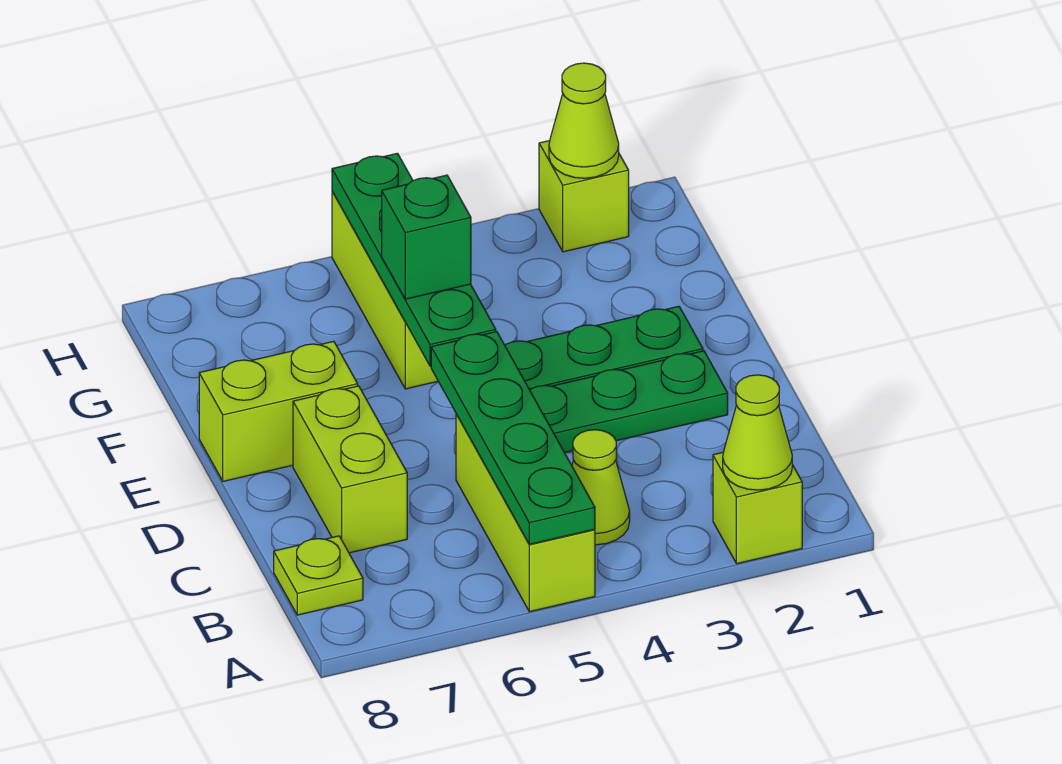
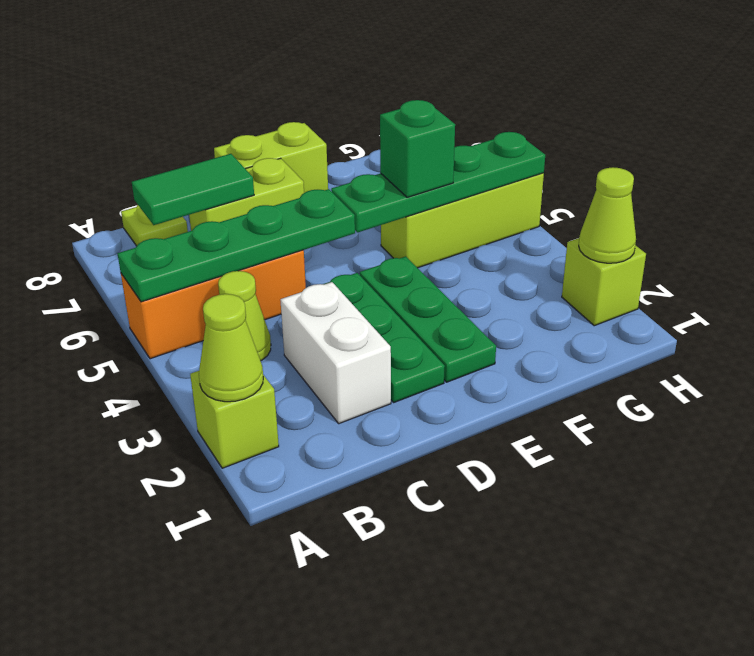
lime brick A5:C5 level 1 -> orange brick A5:C5 level 1
none -> green tile B7:C7 level 2
none -> white brick C2:C3 level 1
lime brick E7:E8 level 1 -> lime brick D8:E8 level 1

